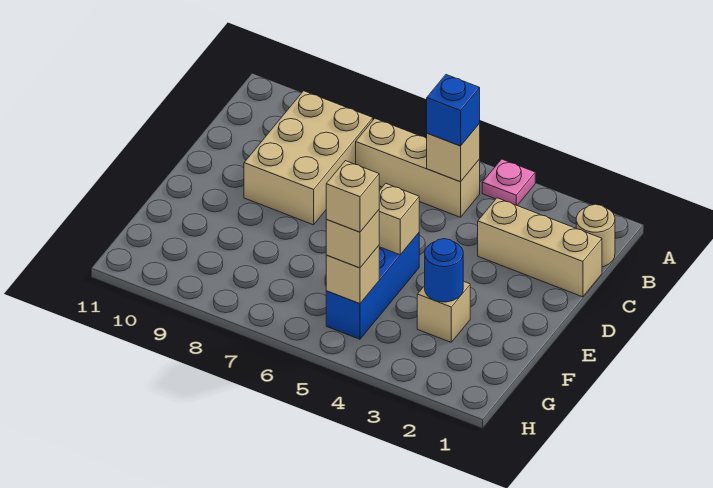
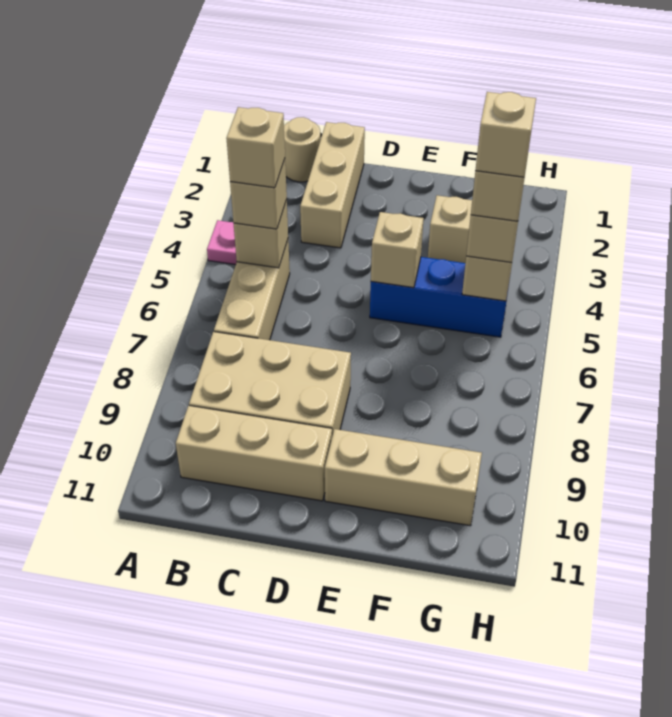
blue brick B5 level 3 -> tan brick B5 level 3
none -> tan brick B5 level 4
none -> tan brick B10:D10 level 1
none -> tan brick E10:G10 level 1
blue round brick F3 level 2 -> none
none -> tan brick G5 level 5

